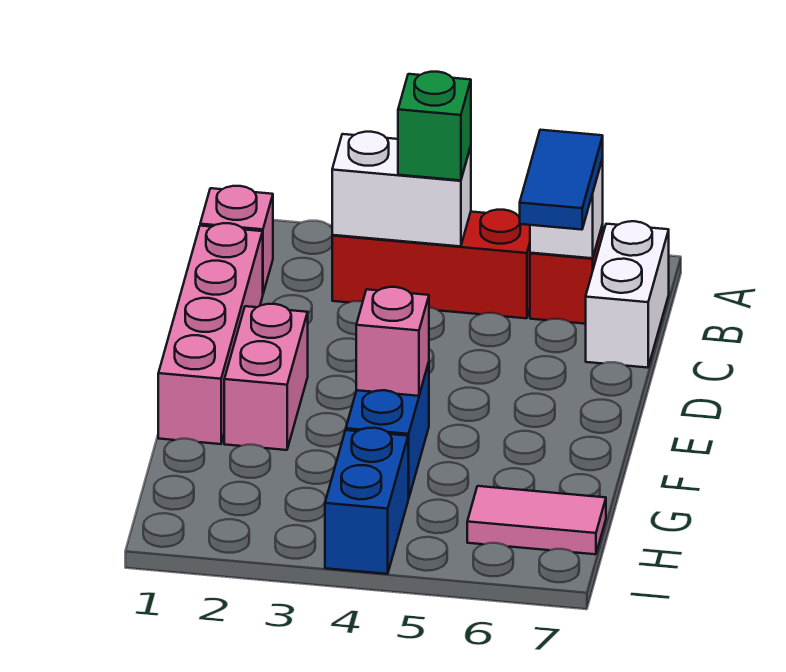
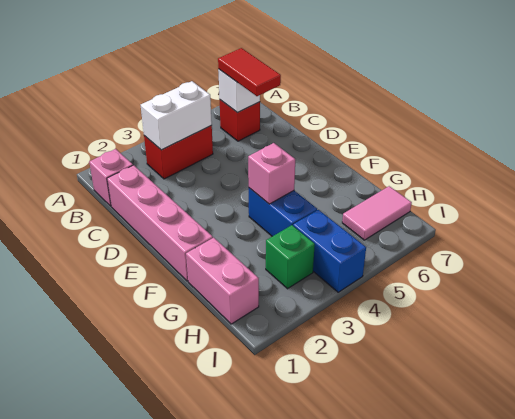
red brick B3:B5 level 1 -> red brick B3:B4 level 1
green brick B4 level 3 -> green brick H3 level 1
blue tile B6:C6 level 3 -> red tile B6:C6 level 3
white brick B7:C7 level 1 -> none
pink brick E2:F2 level 1 -> pink brick G1:H1 level 1

